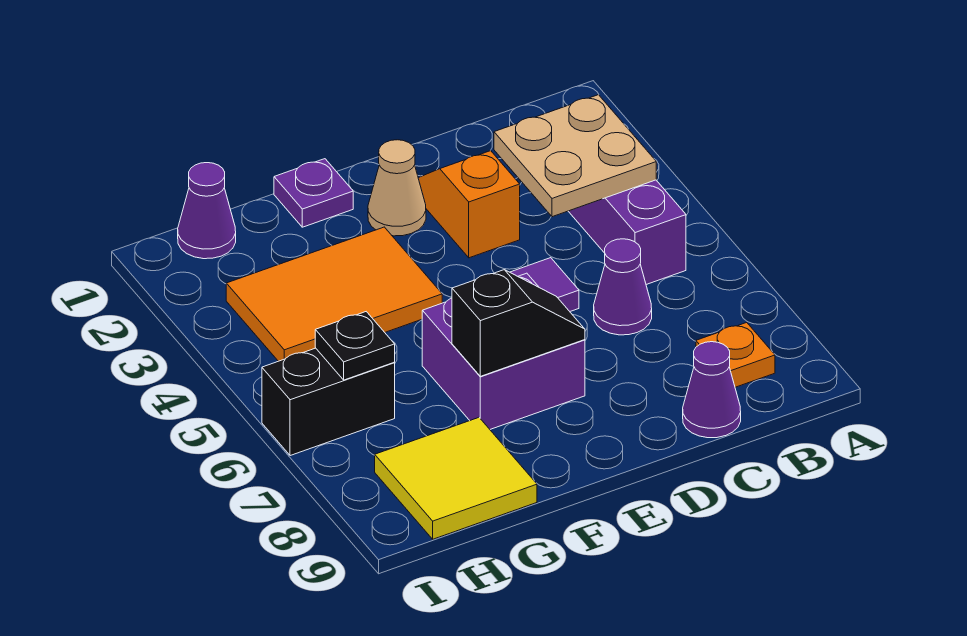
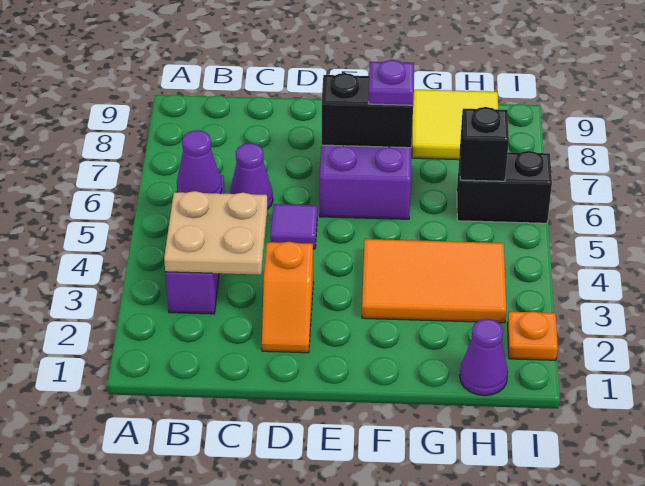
orange plate B8 level 1 -> orange plate I2 level 1
purple cone C9 level 1 -> purple cone B5 level 2
tan cone E2 level 1 -> none
black slope E7:F7 level 2 top F -> black brick E7:F7 level 2
purple plate F1 level 1 -> purple plate F7 level 3
black plate H6 level 2 -> black brick H6 level 2

